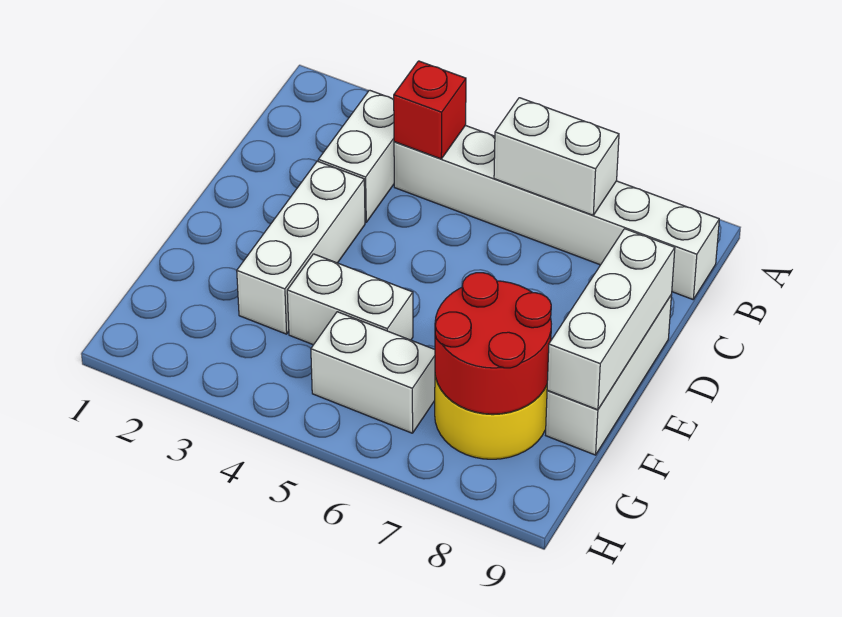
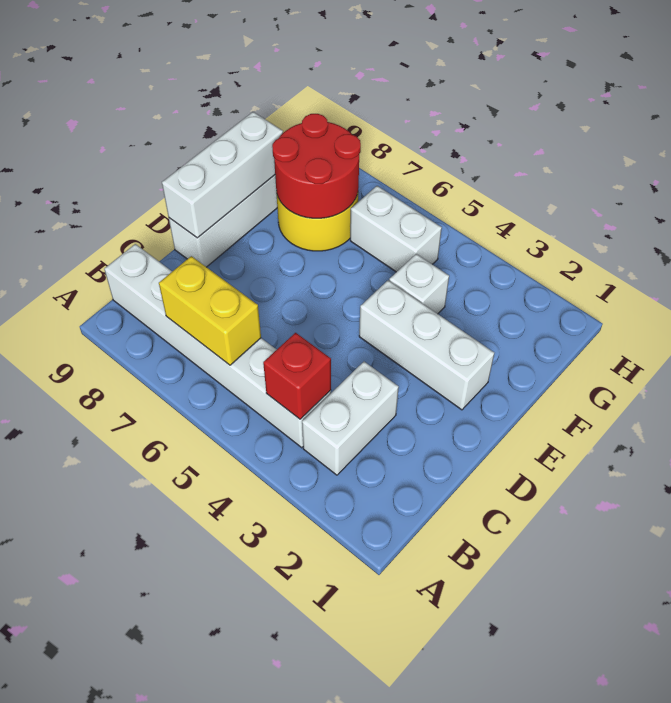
white brick B6:B7 level 2 -> yellow brick B6:B7 level 2
white brick D3:F3 level 1 -> white brick E2:E4 level 1
white brick F4:F5 level 1 -> white brick F4 level 1

